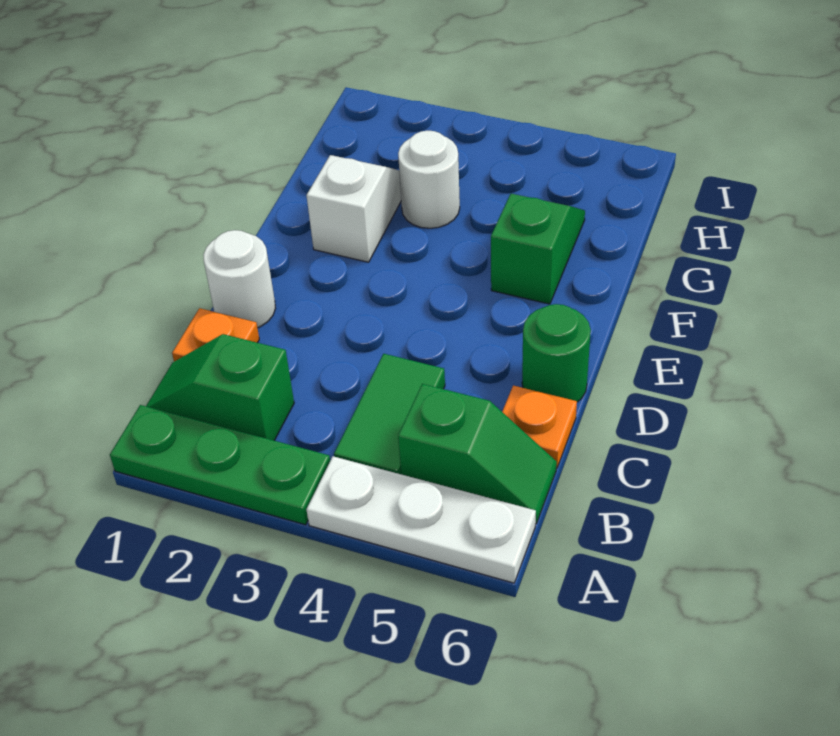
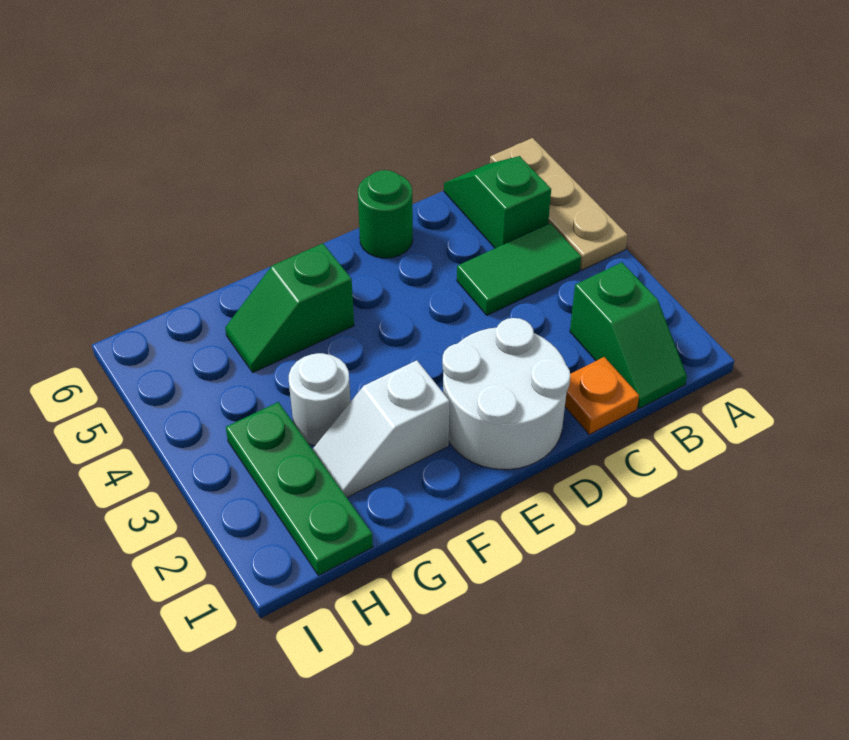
green plate A1:A3 level 1 -> green plate H1:H3 level 1
white plate A4:A6 level 1 -> tan plate A4:A6 level 1
orange plate C6 level 1 -> none
white round brick D1 level 1 -> white round brick D1:E2 level 1

